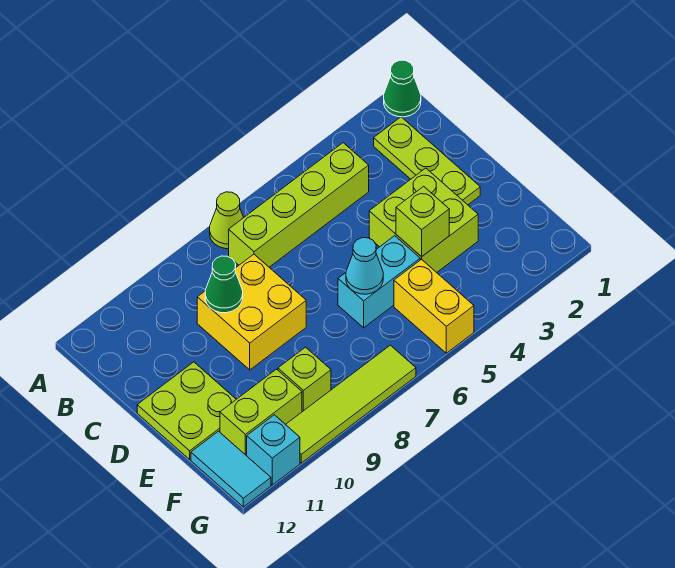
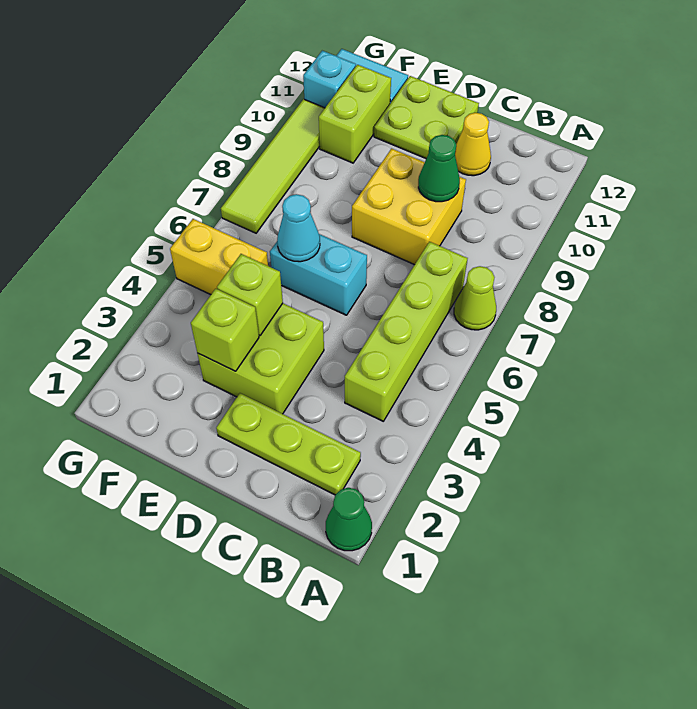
none -> yellow cone C11 level 1
cyan brick E5:E6 level 1 -> cyan brick D6:E6 level 1
lime brick F9 level 1 -> lime brick E3 level 2

